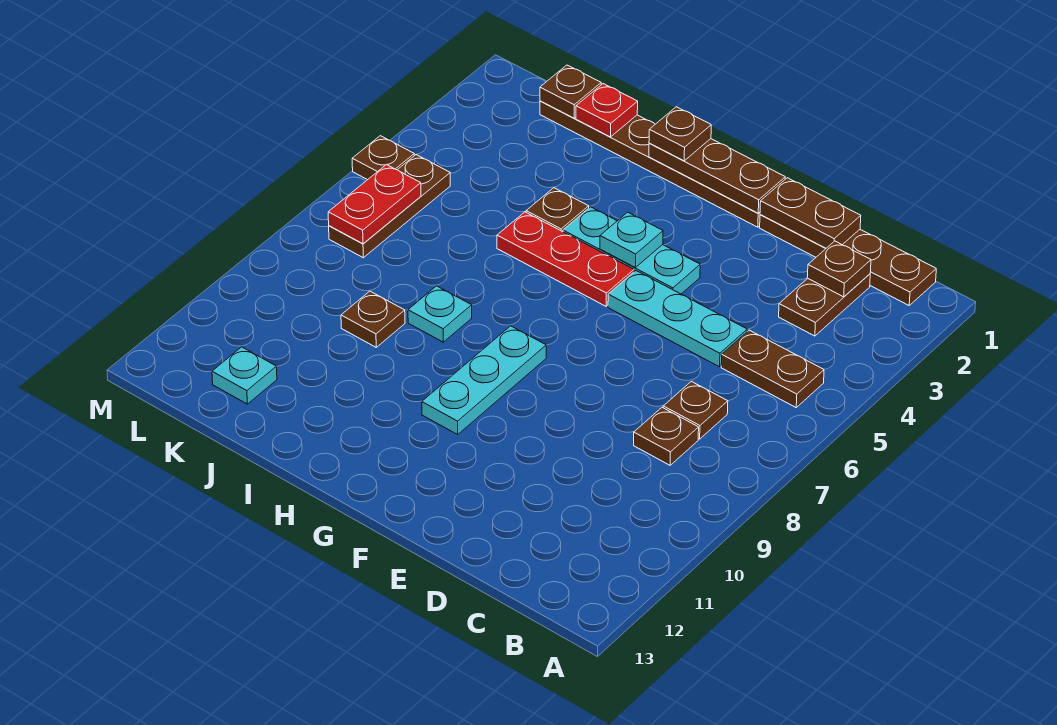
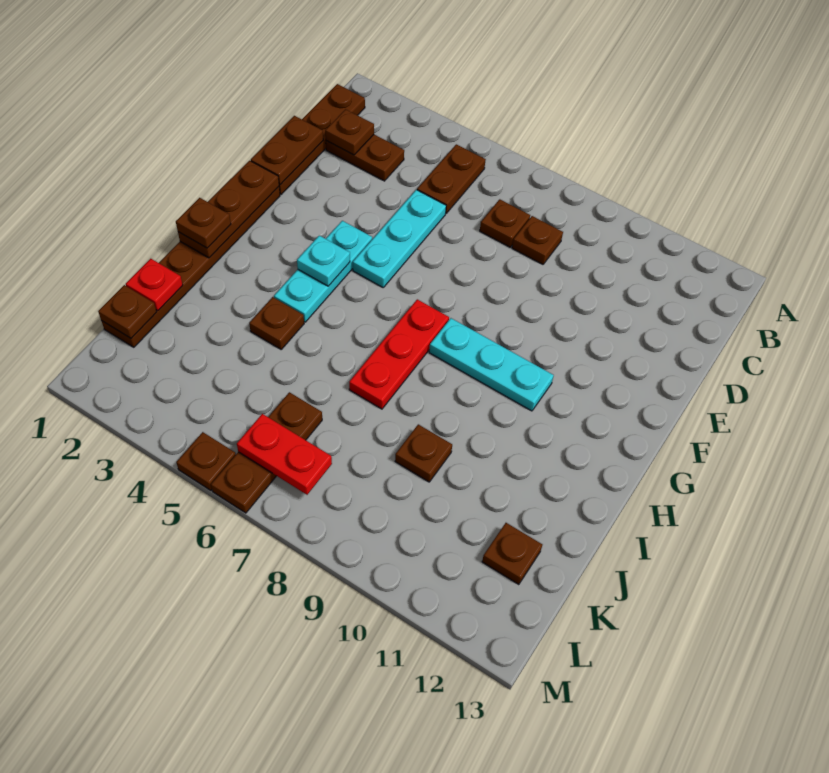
red plate G5:I5 level 1 -> red plate G7:I7 level 1
cyan plate I8 level 1 -> none
cyan plate K12 level 1 -> brown plate K12 level 1
brown plate L5:L7 level 1 -> brown plate K6:M6 level 1

